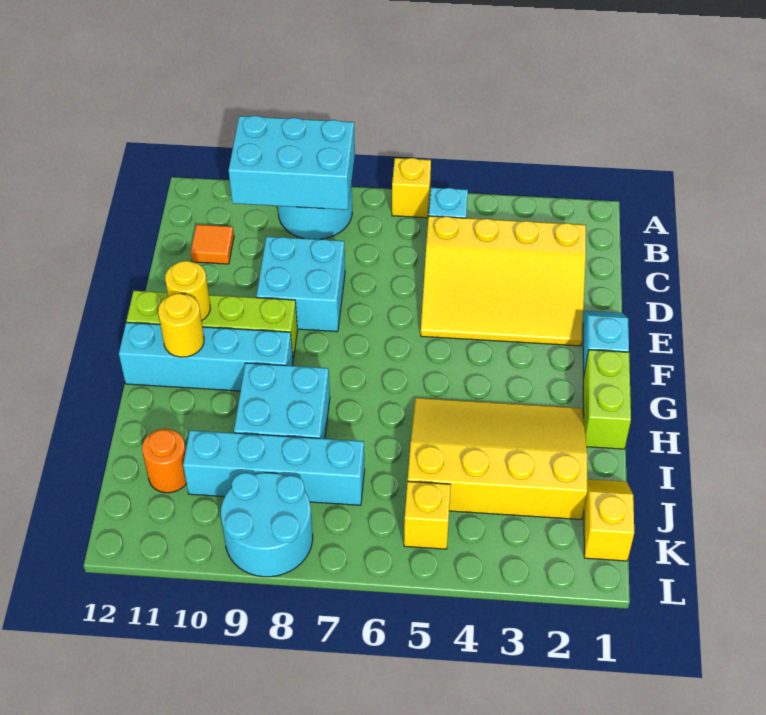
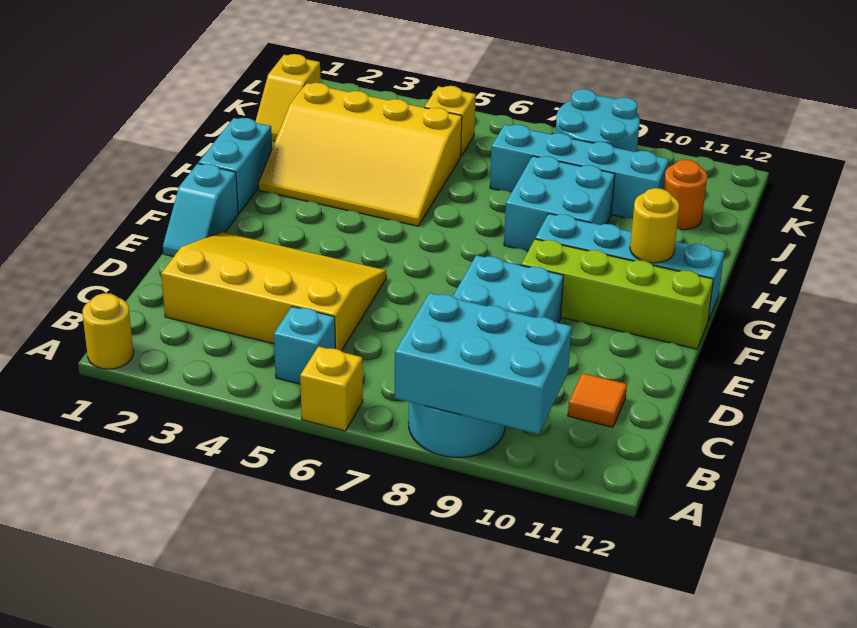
yellow round brick F11 level 2 -> yellow round brick A1 level 1
lime brick G1:H1 level 1 -> cyan brick G1:H1 level 1

